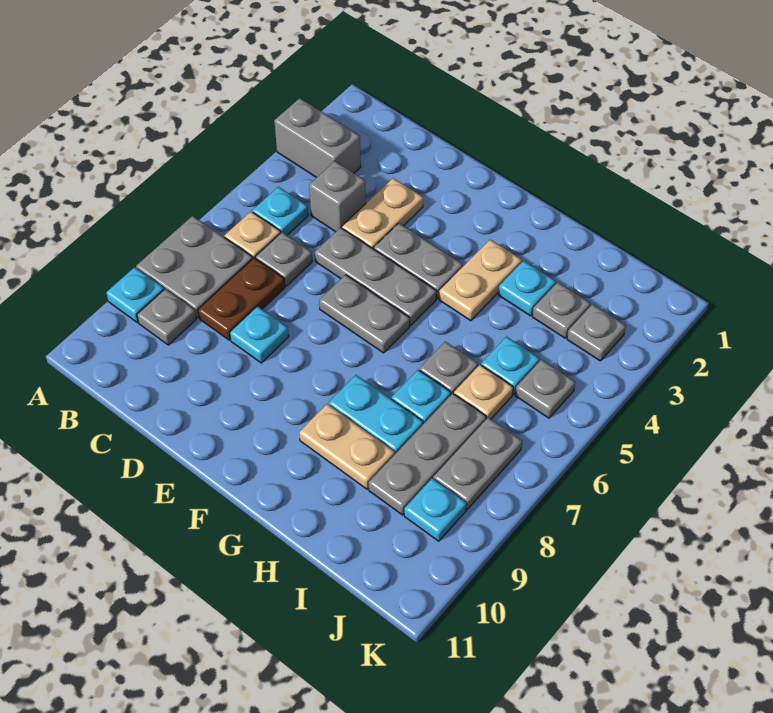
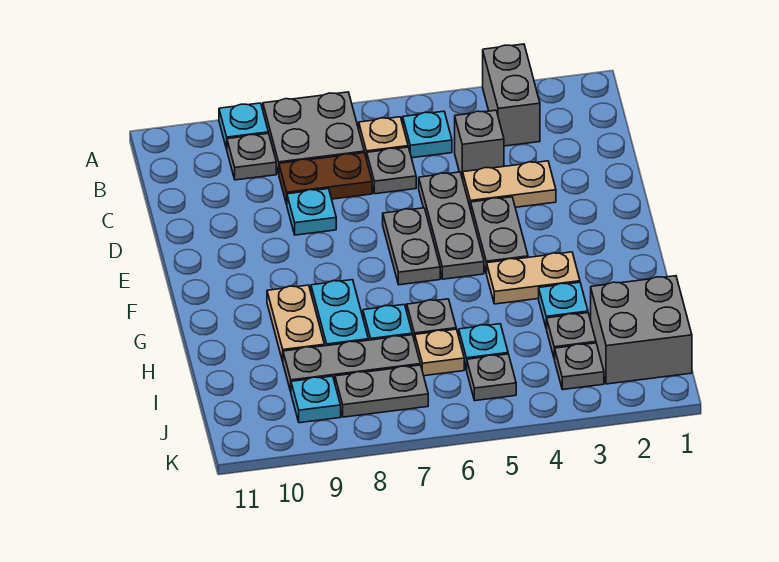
none -> grey brick I1:J2 level 1

